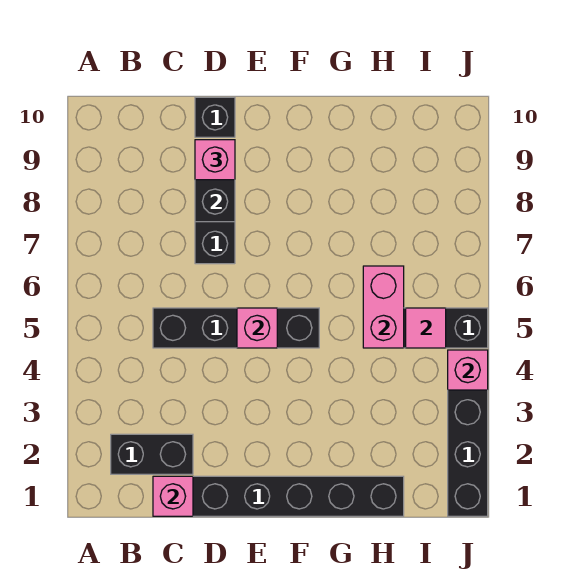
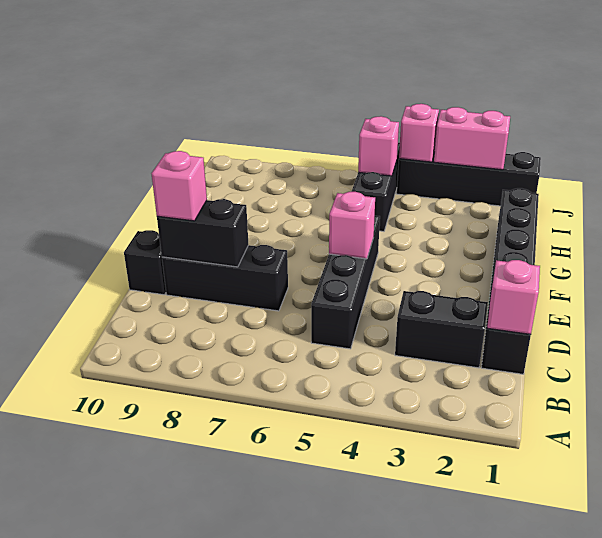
black brick B2:C2 level 1 -> black brick C2:C3 level 1
pink brick H5:H6 level 2 -> pink brick J2:J3 level 2
pink tile I5 level 2 -> pink brick I5 level 2

